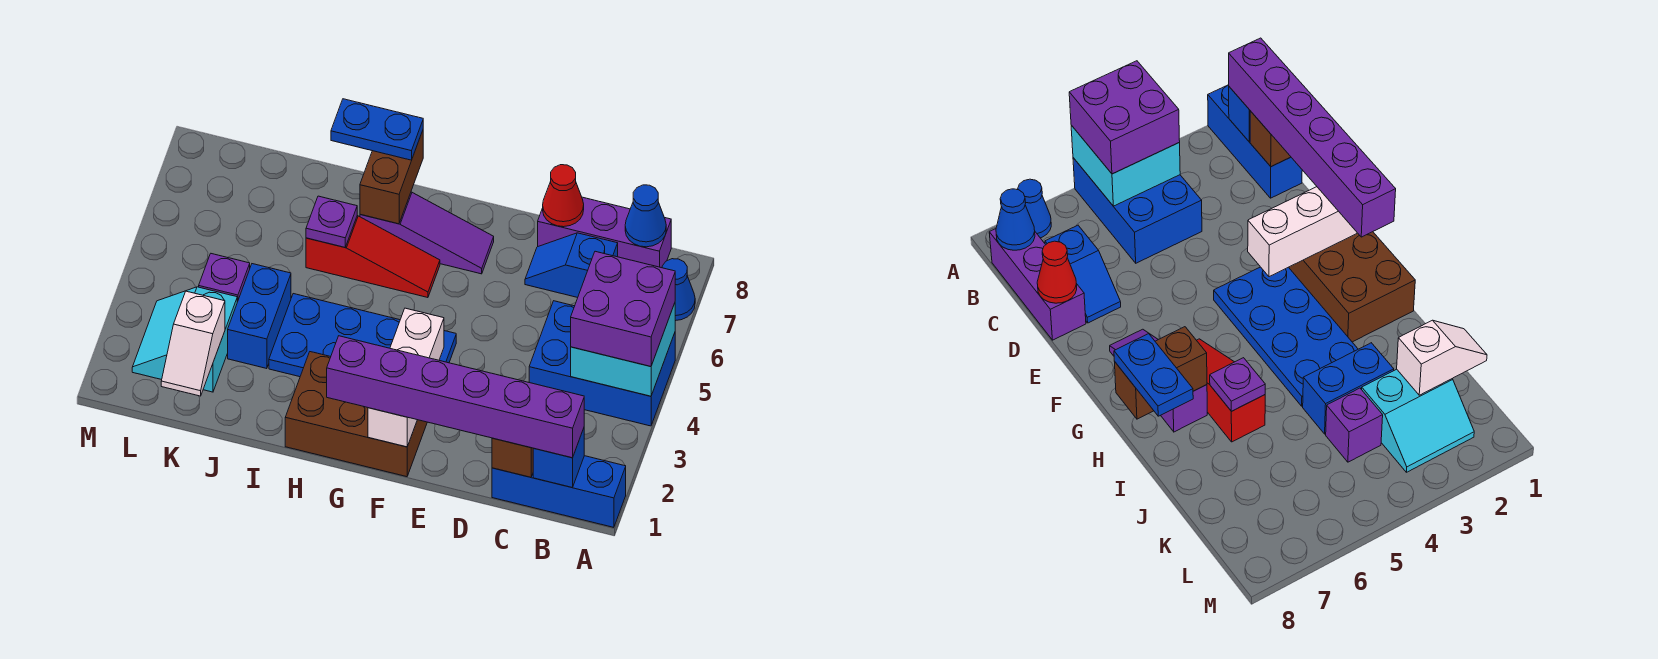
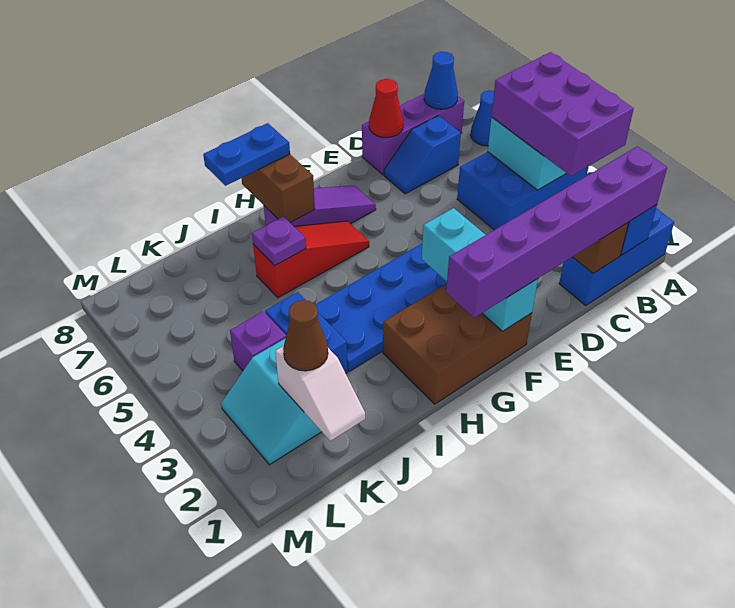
purple brick A4:B5 level 3 -> purple brick A3:B5 level 3
white brick F1:F3 level 2 -> cyan brick F1:F3 level 2
none -> brown cone K2 level 3

